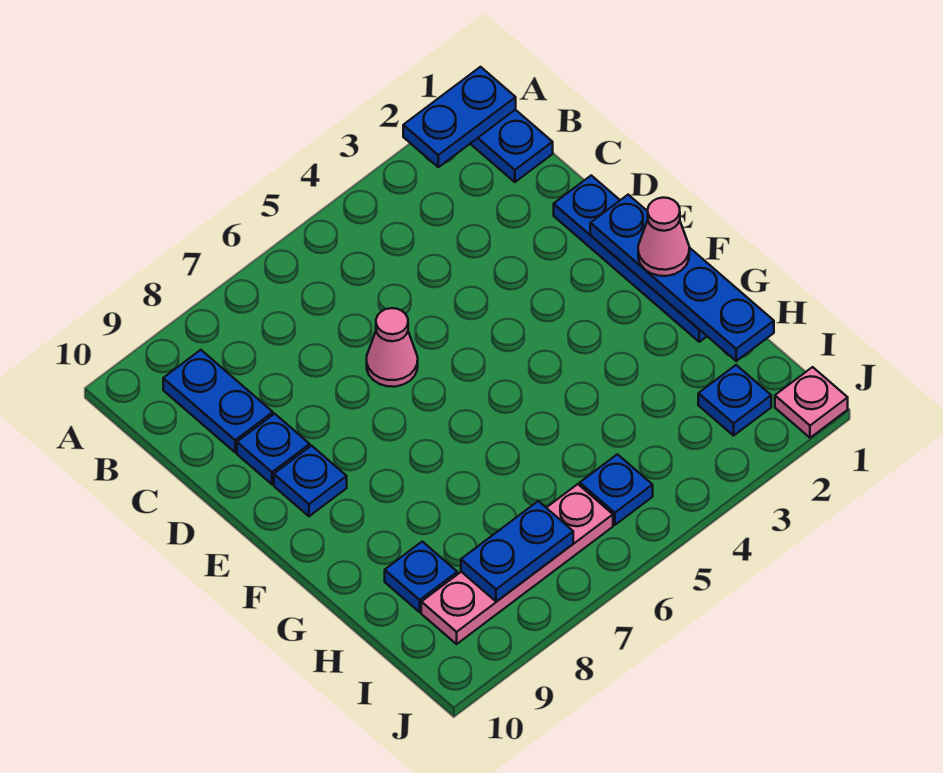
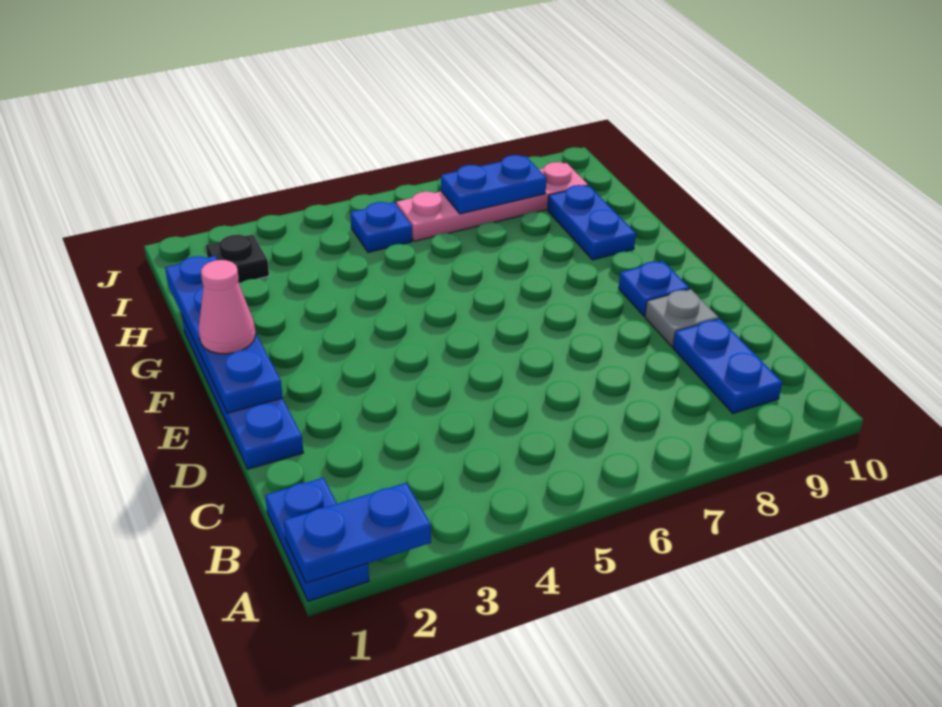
pink cone D6 level 1 -> none
blue plate D9 level 1 -> grey plate D9 level 1
blue plate H9 level 1 -> blue plate G9:H9 level 1
blue plate I2 level 1 -> black plate I2 level 1
pink plate J1 level 1 -> none

